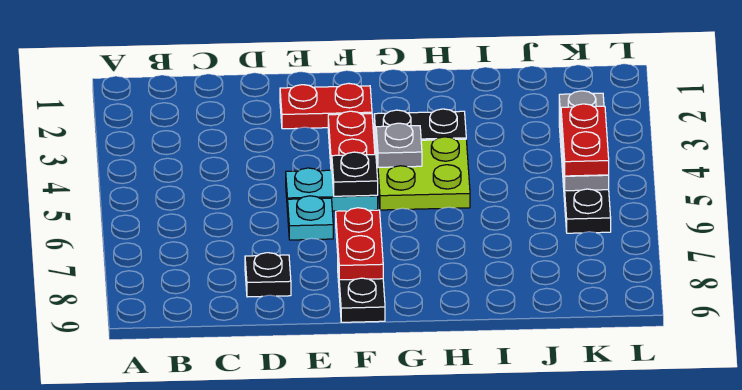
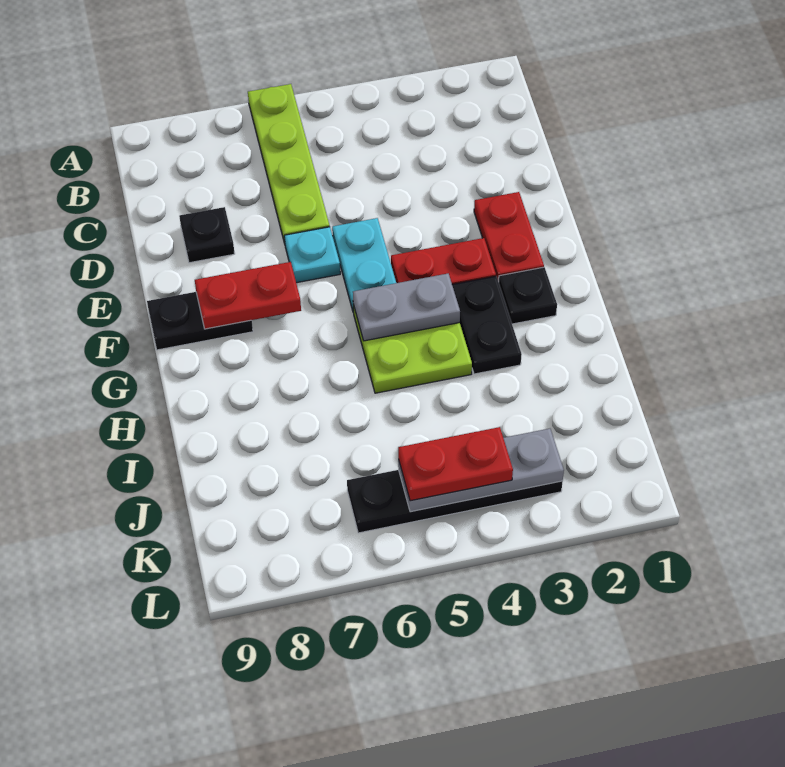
none -> lime plate A6:D6 level 1
black plate F5 level 2 -> black plate G2 level 1
grey plate G4 level 2 -> grey plate G4:G5 level 2

